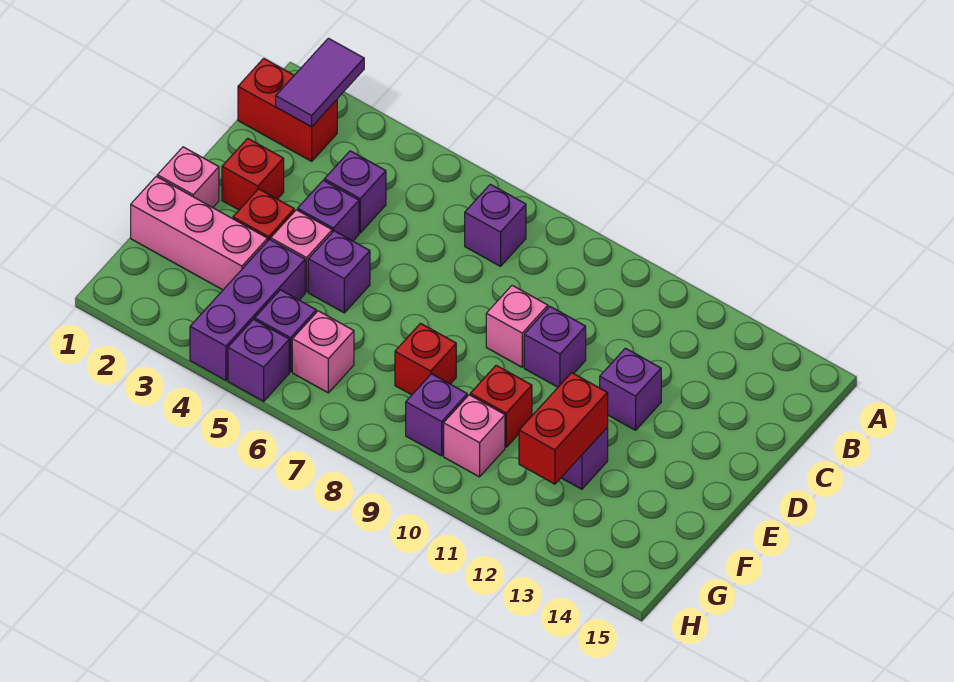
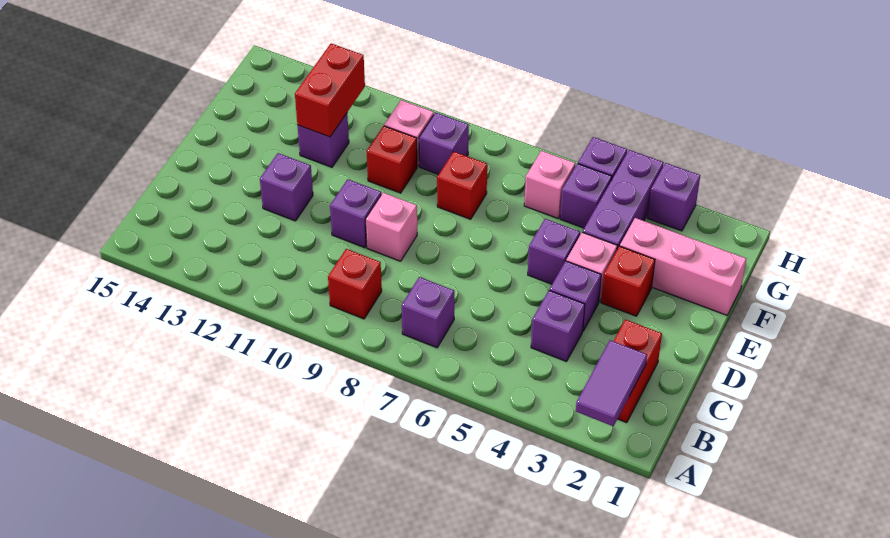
red brick B1:B2 level 1 -> red brick B2:C2 level 1
red brick D2 level 1 -> red brick B9 level 1
pink brick E1 level 1 -> none
none -> purple brick H3 level 1

